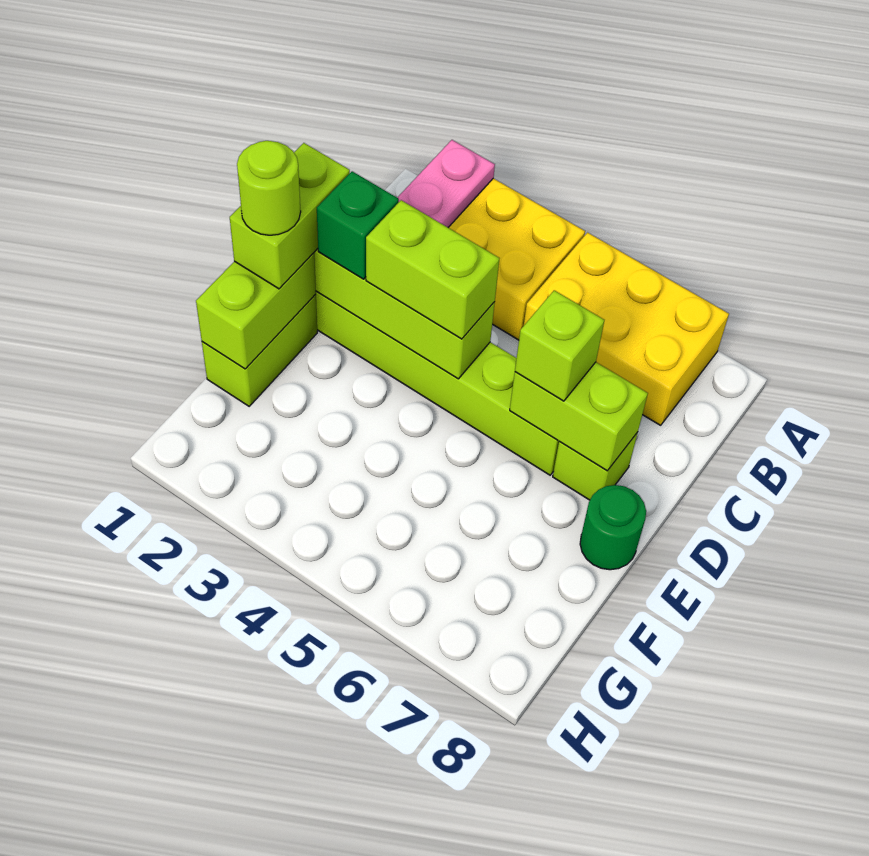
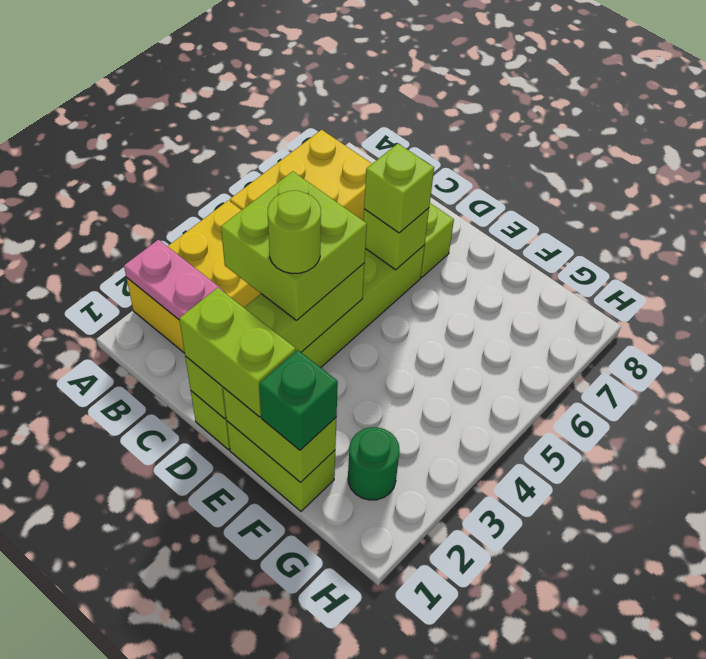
green brick D2 level 3 -> green brick F1 level 3
lime brick D3:D4 level 3 -> lime brick C3:D4 level 3
lime brick D6:D7 level 2 -> lime brick D6 level 2
lime round brick E1 level 4 -> lime round brick D3 level 4
green round brick E8 level 1 -> green round brick G2 level 1

